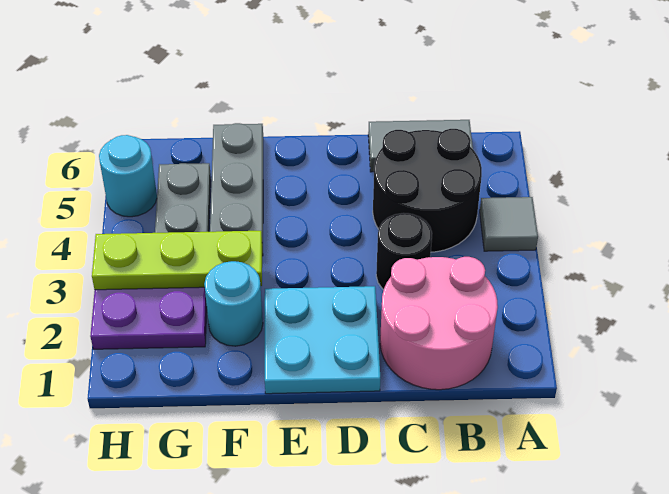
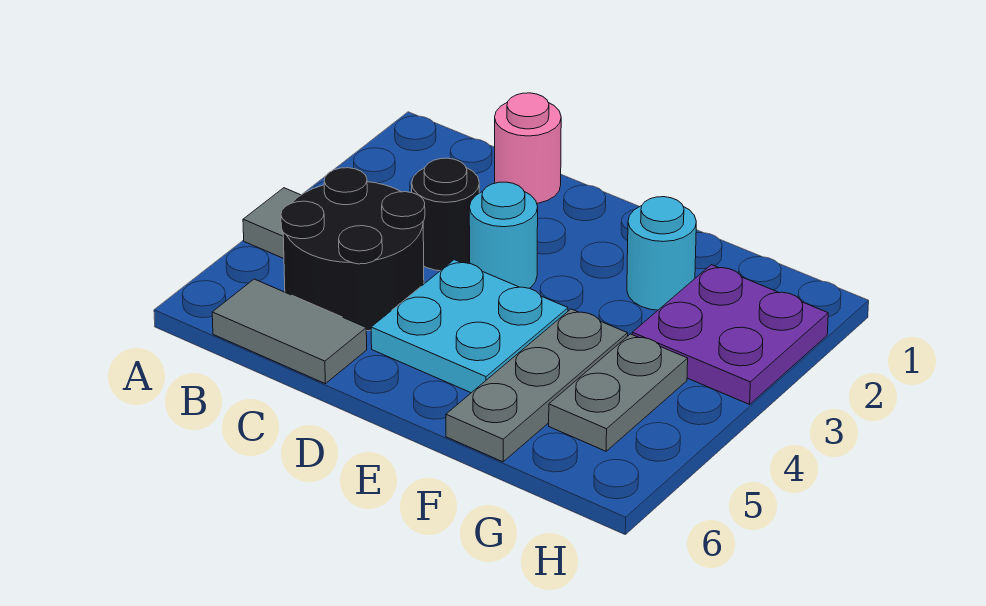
pink round brick B1:C2 level 1 -> pink round brick C1 level 1
cyan plate D1:E2 level 1 -> cyan plate D4:E5 level 1
lime plate F3:H3 level 2 -> none
cyan round brick H5 level 1 -> cyan round brick D3 level 1

